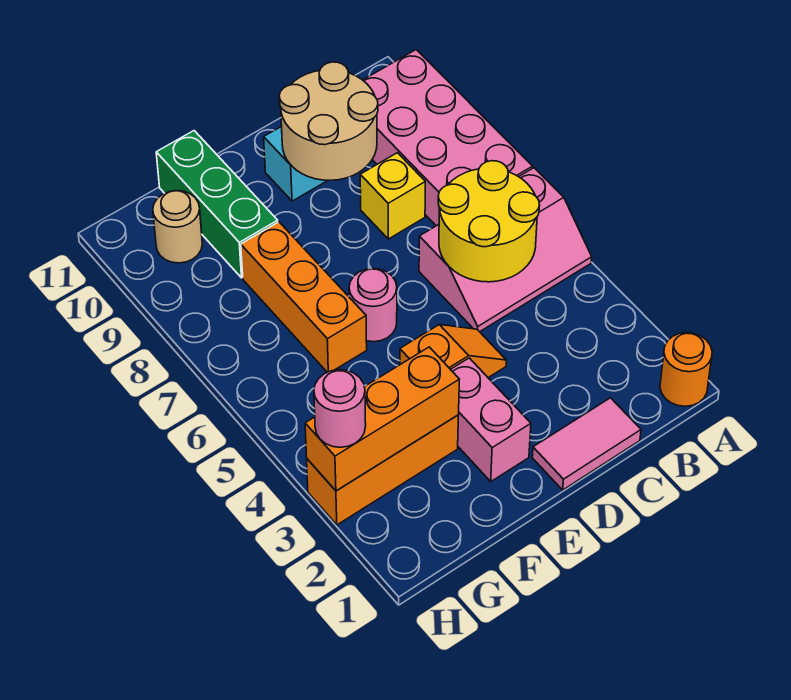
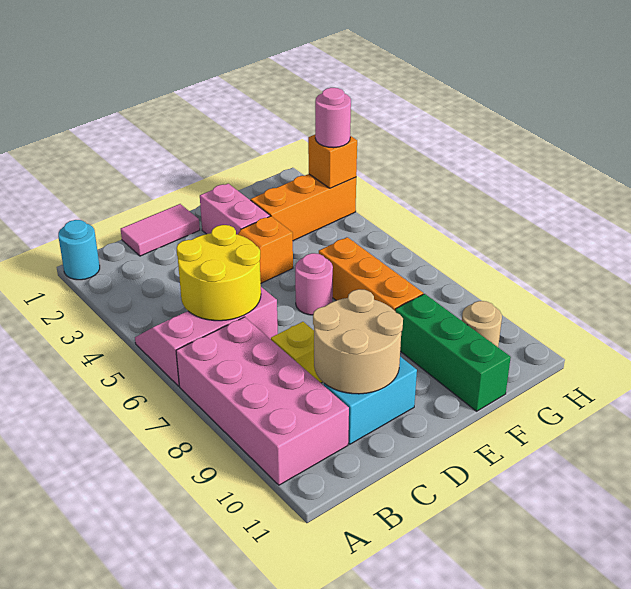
orange round brick A1 level 1 -> cyan round brick A1 level 1
orange brick F3:H3 level 2 -> orange brick H3 level 2

